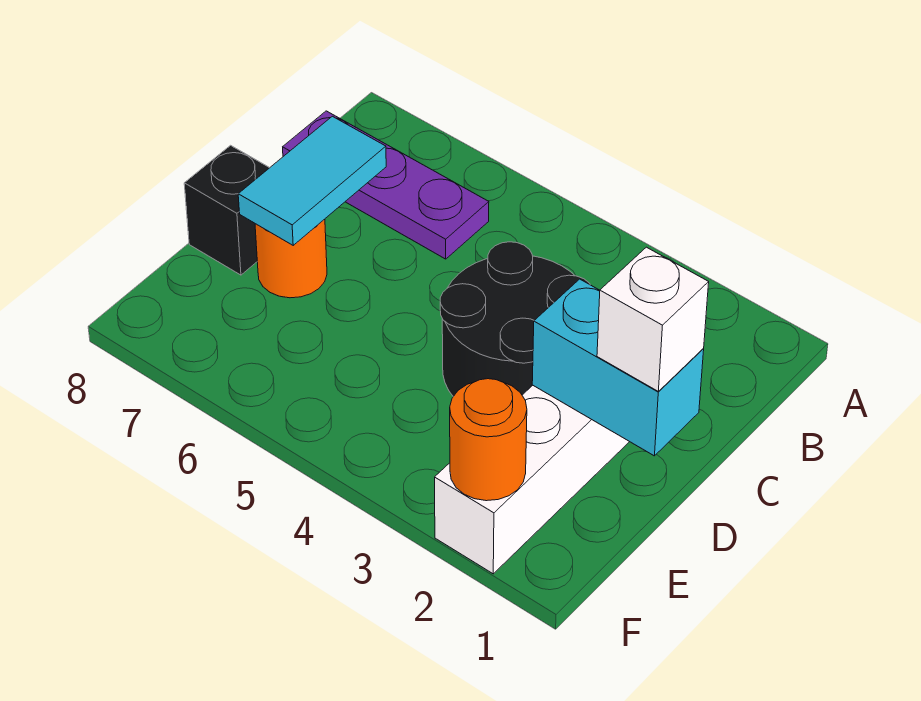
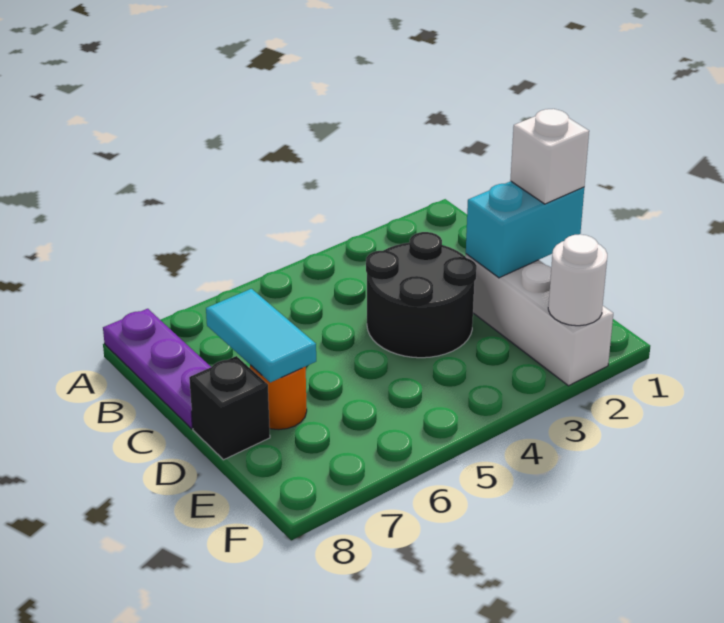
purple plate B6:B8 level 1 -> purple plate A8:C8 level 1
orange round brick F2 level 2 -> white round brick F2 level 2

